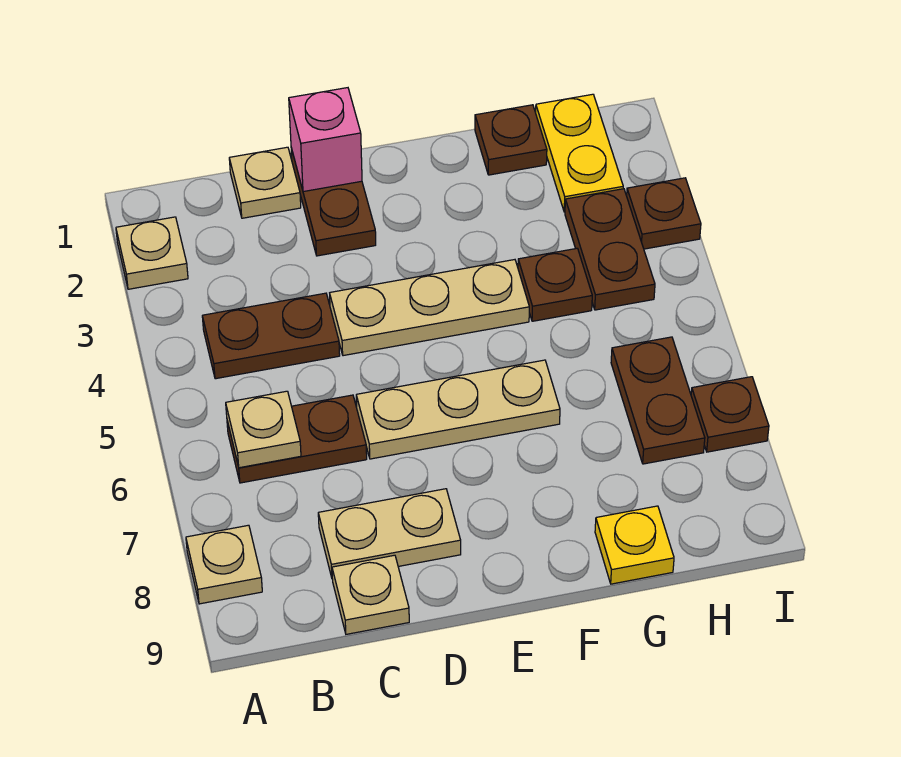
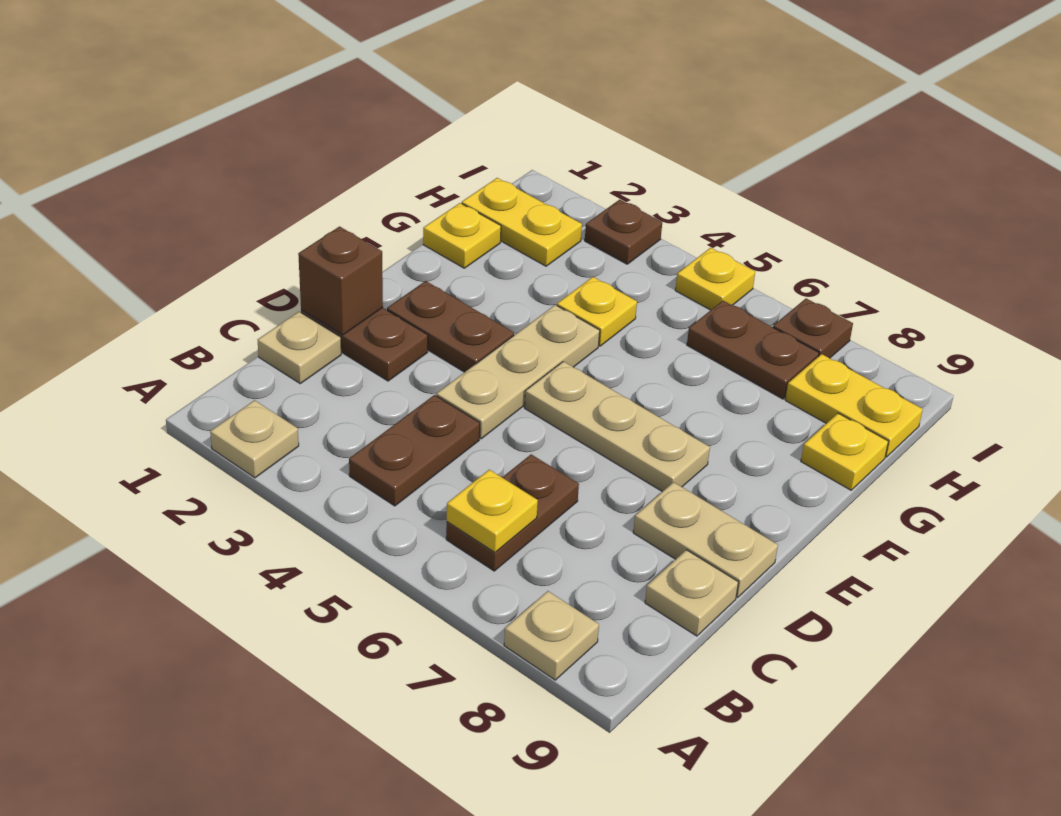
tan plate B6 level 2 -> yellow plate B6 level 2
tan plate C8:D8 level 1 -> tan plate D8:D9 level 1
pink brick D1 level 2 -> brown brick D1 level 2
tan plate D6:F6 level 1 -> tan plate E5:E7 level 1
brown plate G1 level 1 -> yellow plate G1 level 1
brown plate G4 level 1 -> yellow plate G4 level 1
brown plate H3:H4 level 1 -> brown plate E2:E3 level 1
none -> yellow plate H8:H9 level 1
none -> yellow plate I5 level 1

